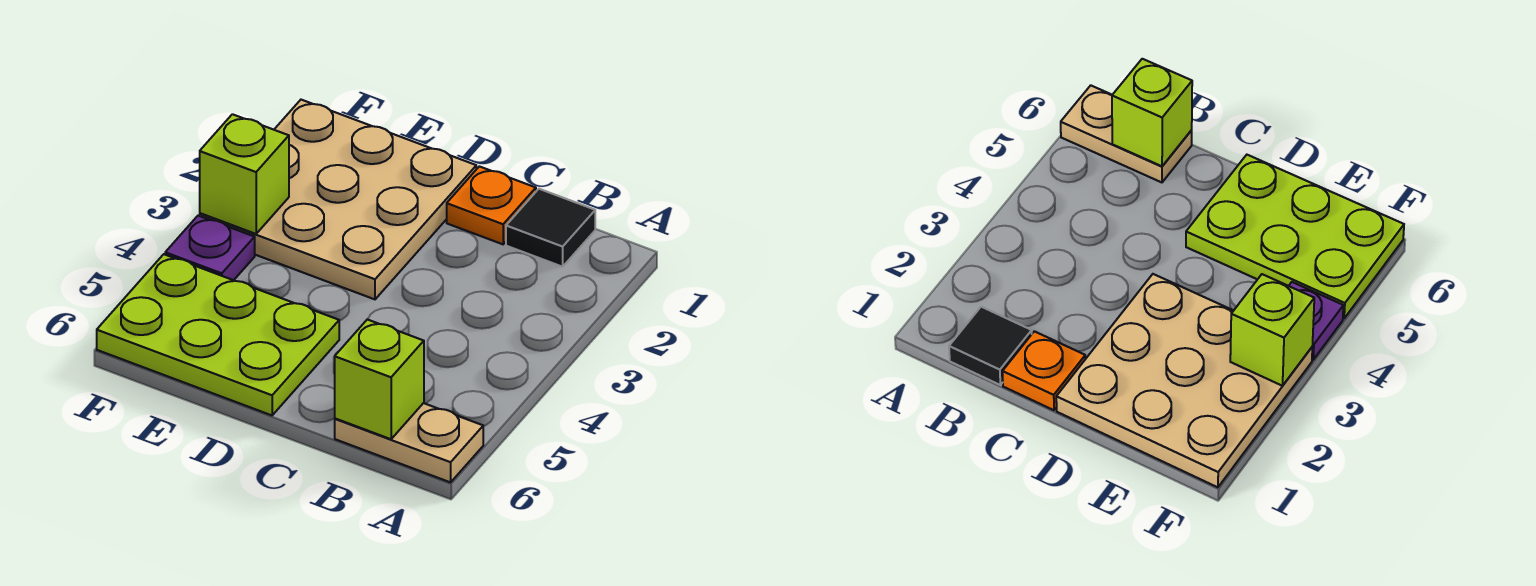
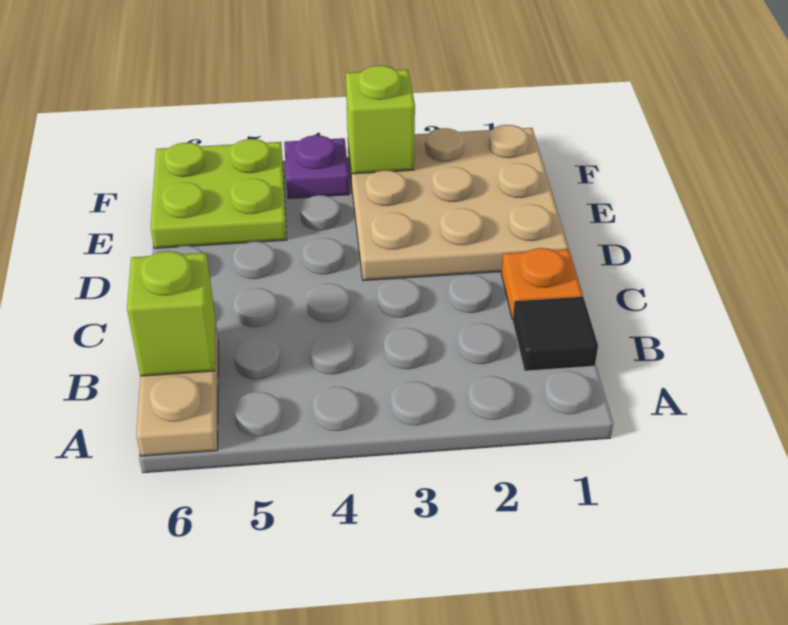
lime plate D5:F6 level 1 -> lime plate E5:F6 level 1

